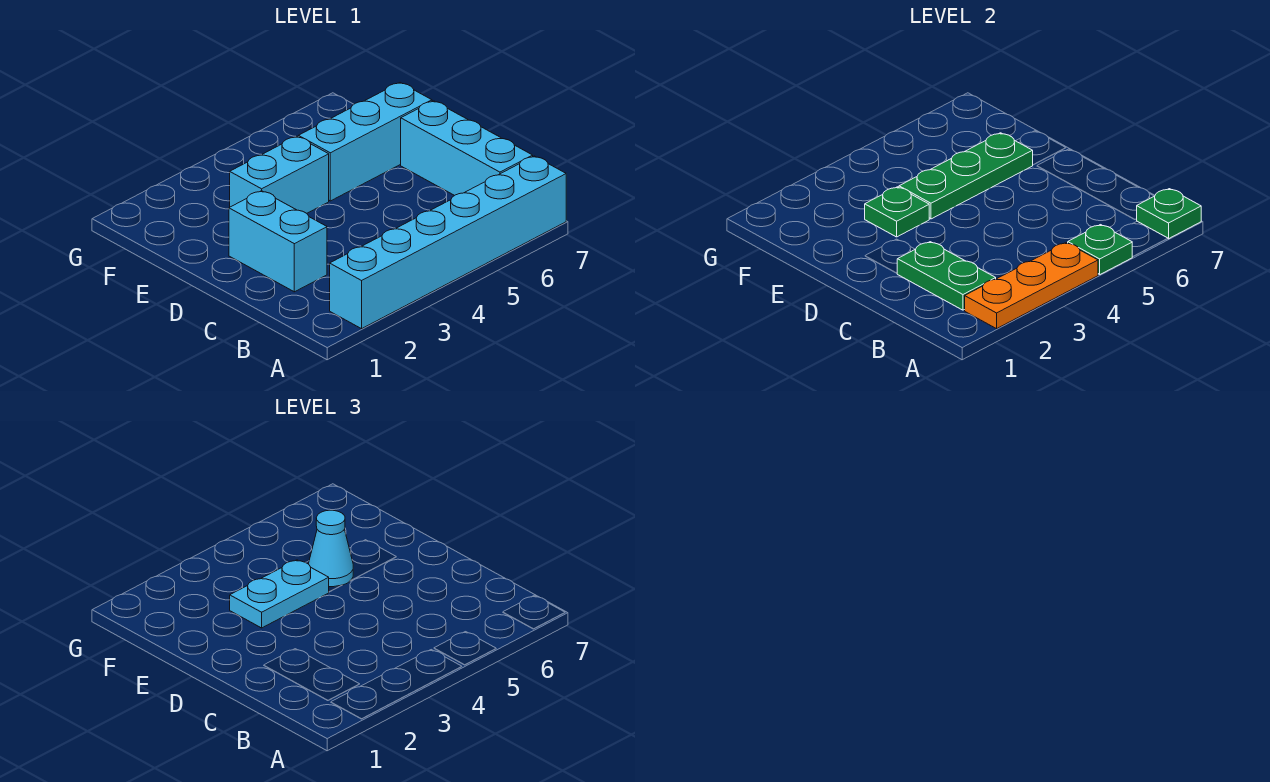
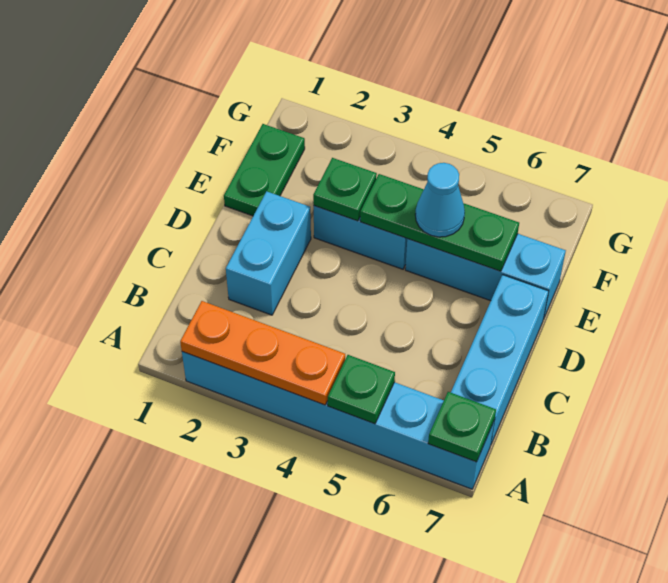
green plate B2:C2 level 2 -> green plate E1:F1 level 1
cyan plate E3:E4 level 3 -> none

